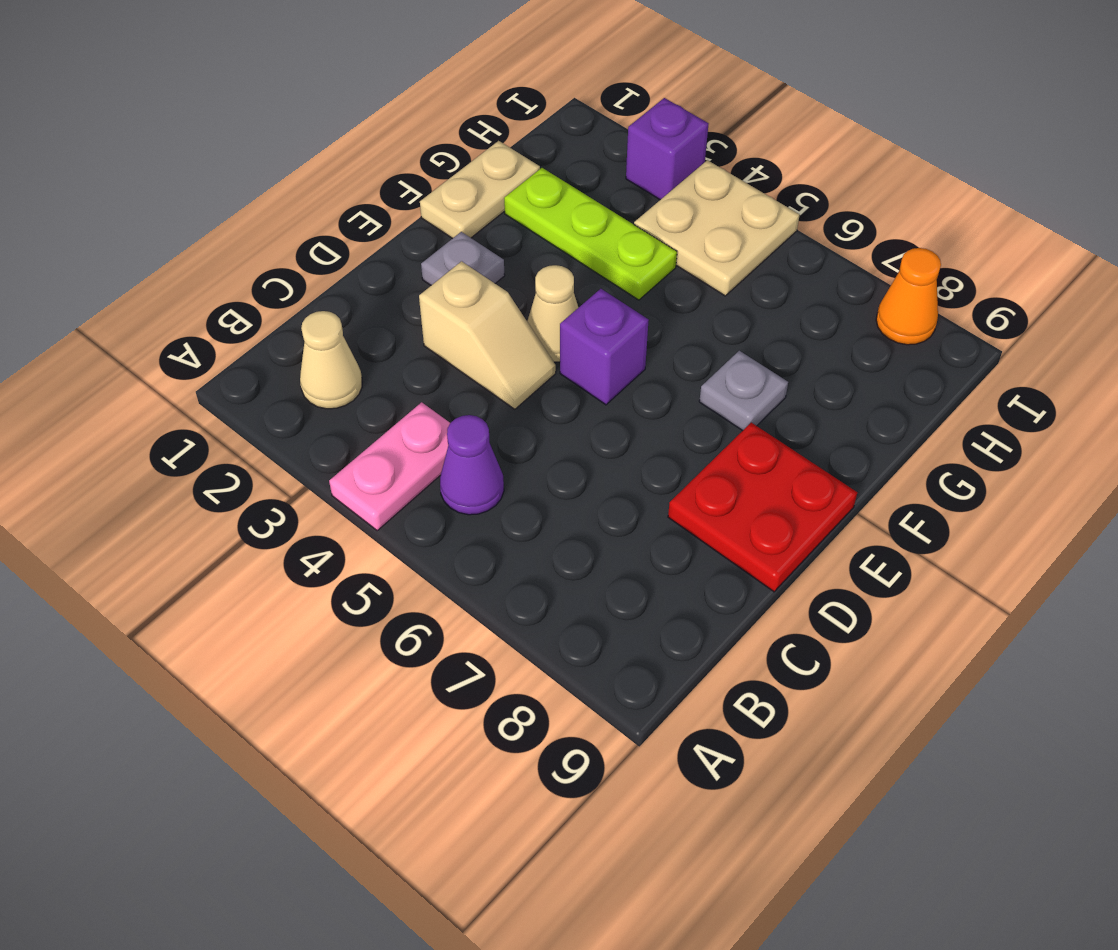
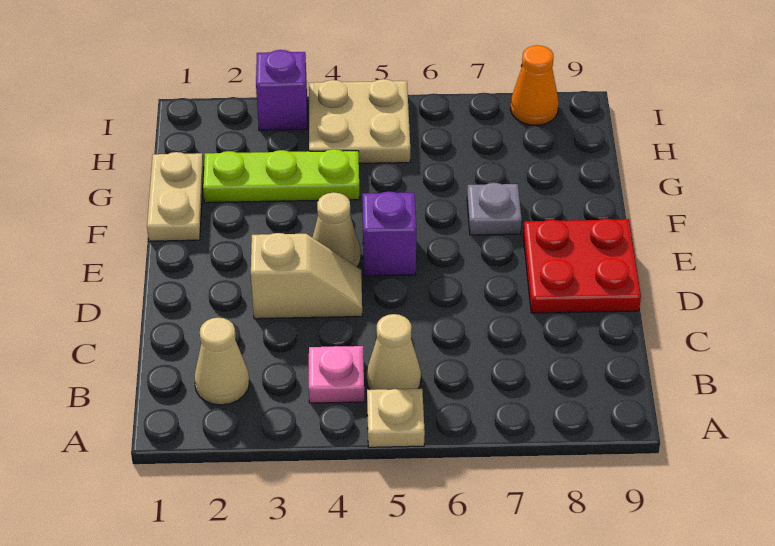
pink plate A4:B4 level 1 -> pink plate B4 level 1
none -> tan plate A5 level 1
purple cone B5 level 1 -> tan cone B5 level 1
grey plate E2 level 1 -> none

